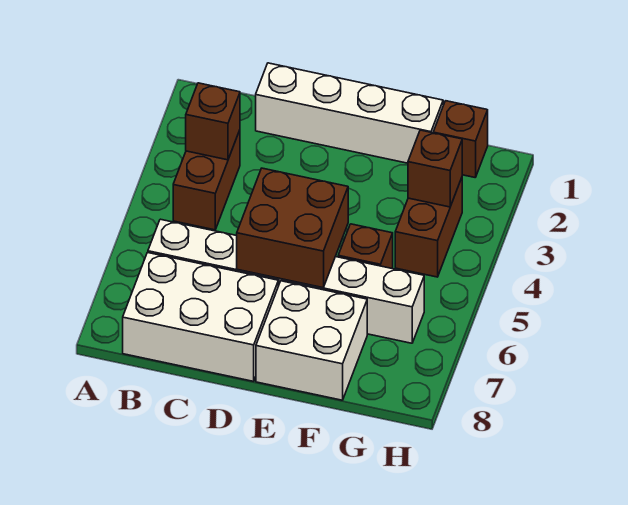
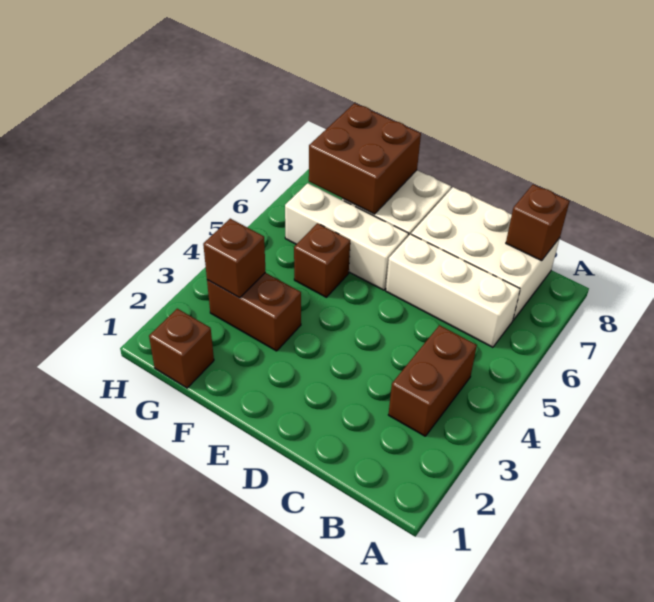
brown brick B3 level 2 -> brown brick B8 level 2
white brick C1:F1 level 1 -> none
brown brick D5:E6 level 2 -> brown brick F7:G8 level 2
brown brick G3:G4 level 1 -> brown brick F3:G3 level 1

